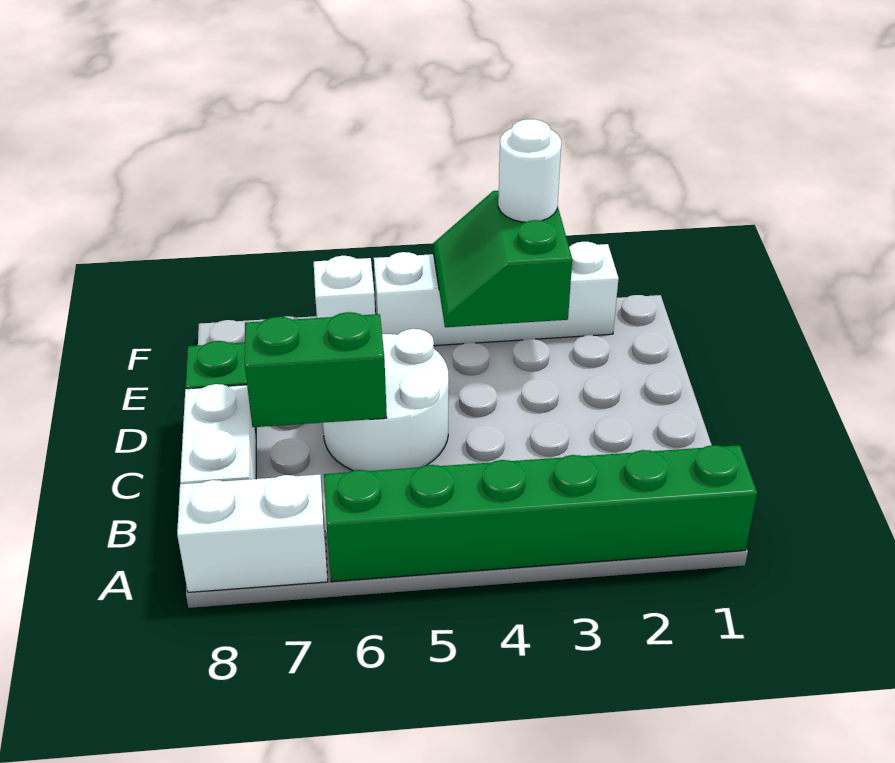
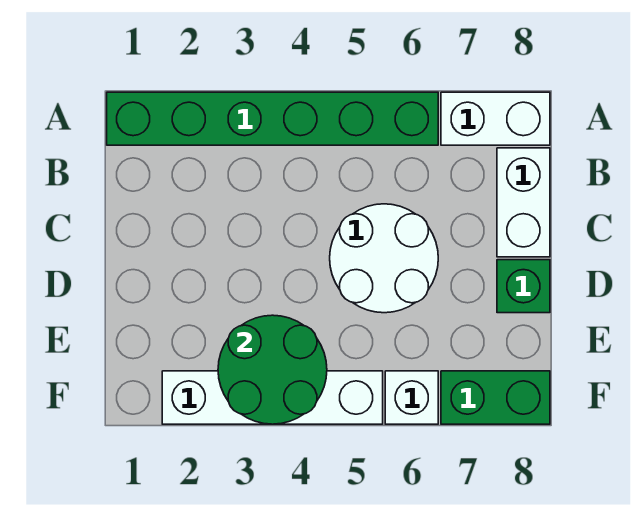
green brick C6:C7 level 2 -> green brick F7:F8 level 1
green slope E3:F4 level 2 top 3 -> green round brick E3:F4 level 2
white round brick F3 level 3 -> none

